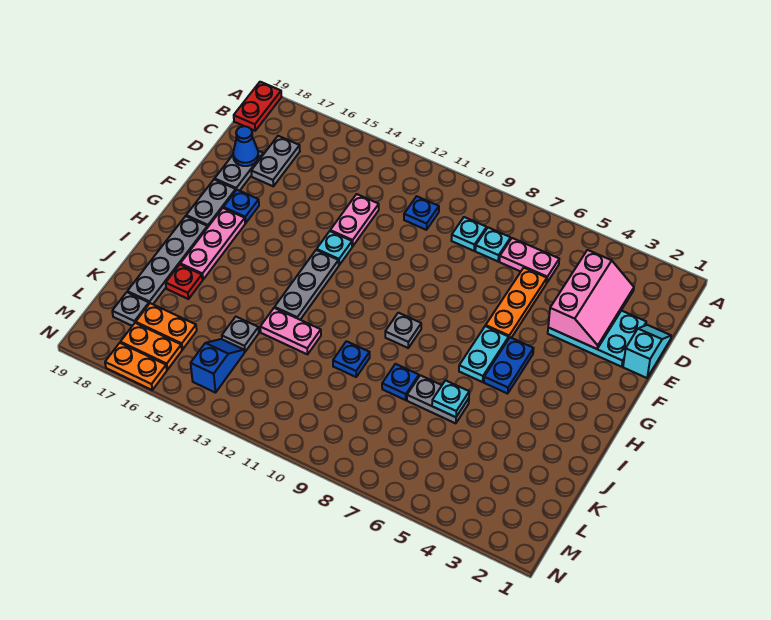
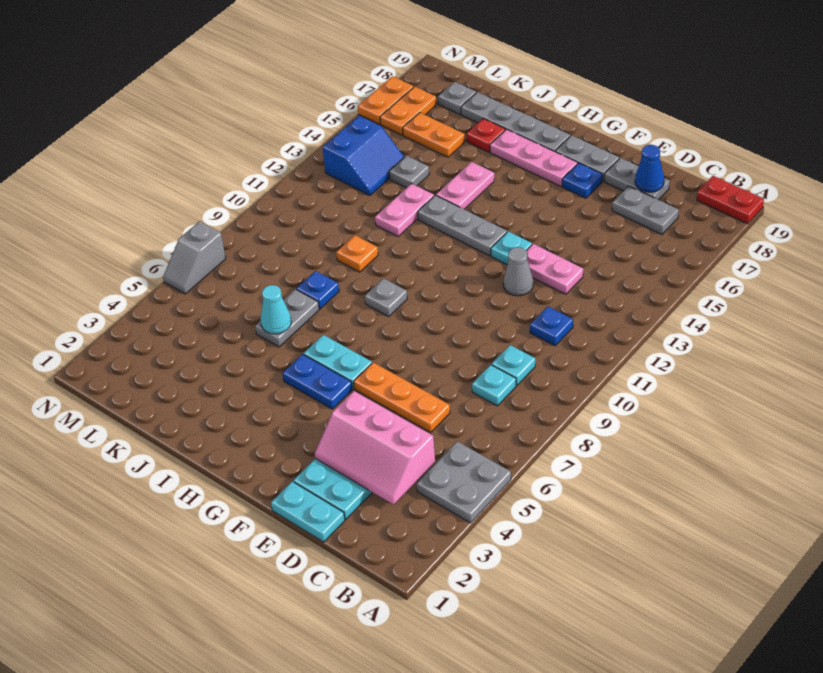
none -> grey plate A4:B5 level 1
pink plate C6:C7 level 1 -> pink plate I14:I15 level 1
cyan slope D1:E1 level 1 top E -> cyan plate D1:E1 level 1
none -> grey cone E12 level 1
cyan plate J6 level 2 -> cyan cone J6 level 2
blue plate J10 level 1 -> orange plate J10 level 1
blue slope L14:M14 level 1 top M -> blue slope L13:M14 level 1 top M
orange plate L16:L17 level 1 -> orange plate K16:L16 level 1
none -> grey slope N6:N7 level 1 top 7

